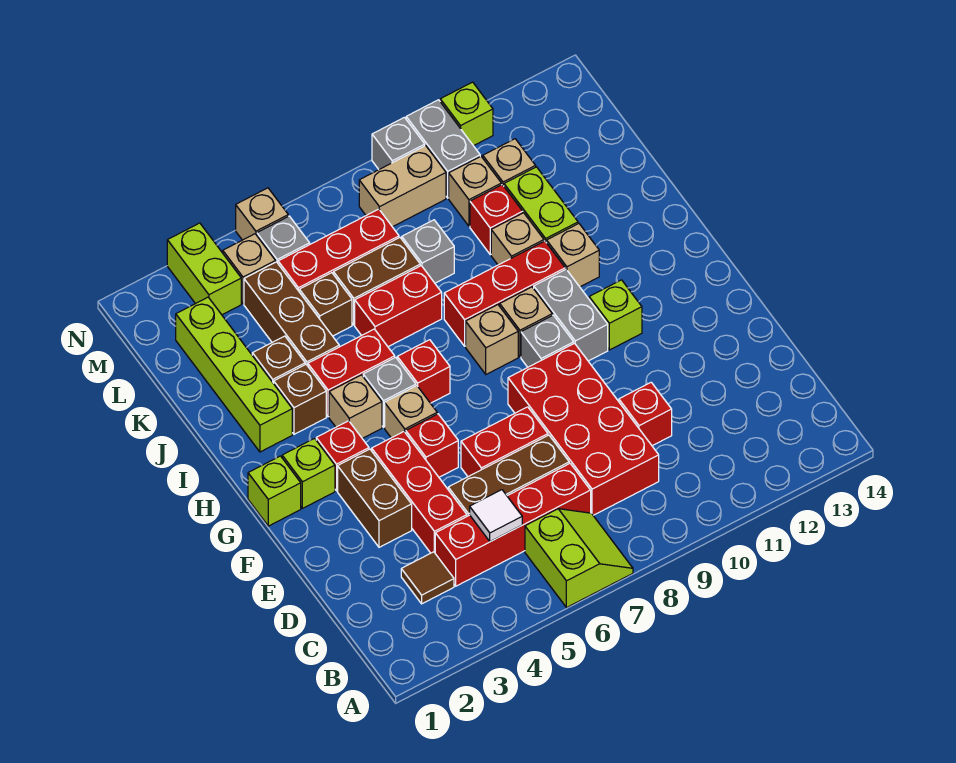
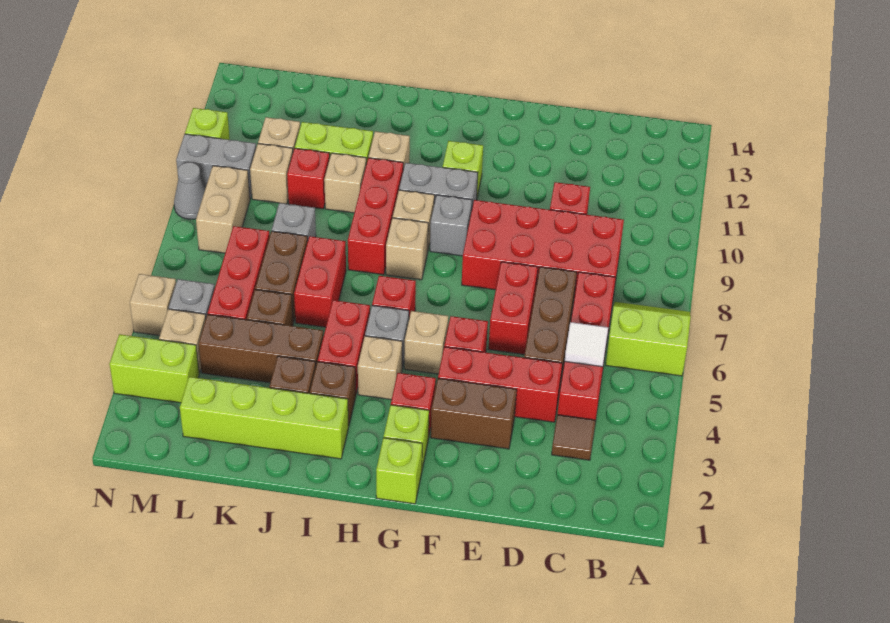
grey brick N9 level 1 -> grey cone N9 level 1

